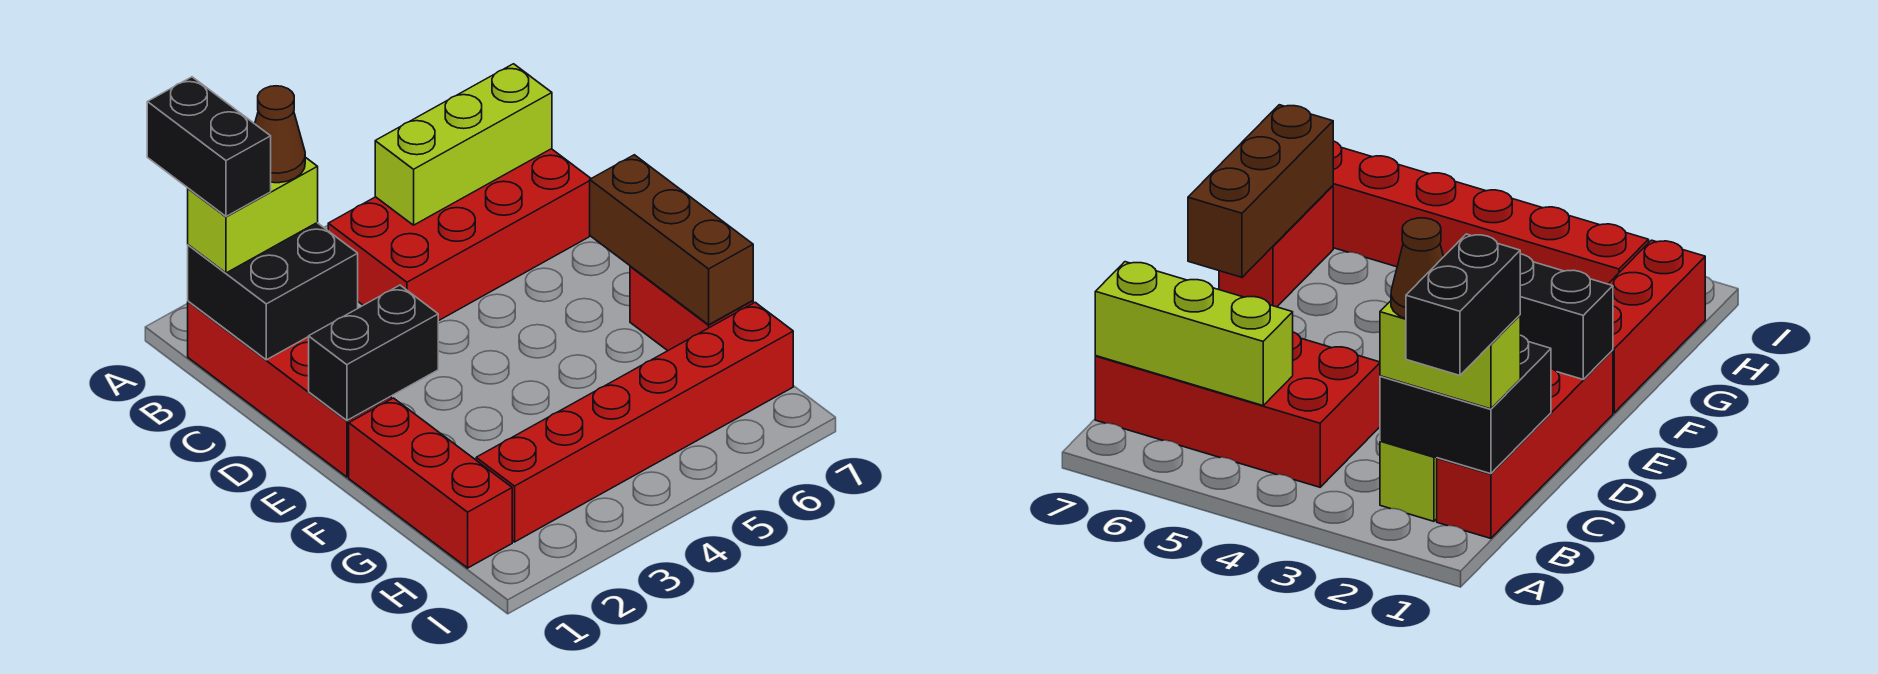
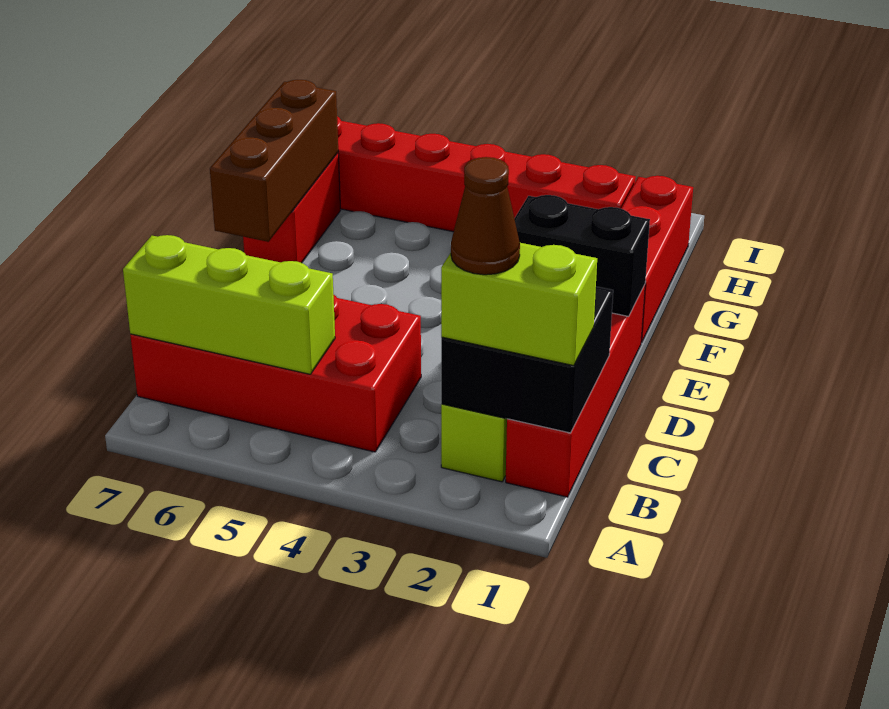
black brick A1:B1 level 4 -> none

